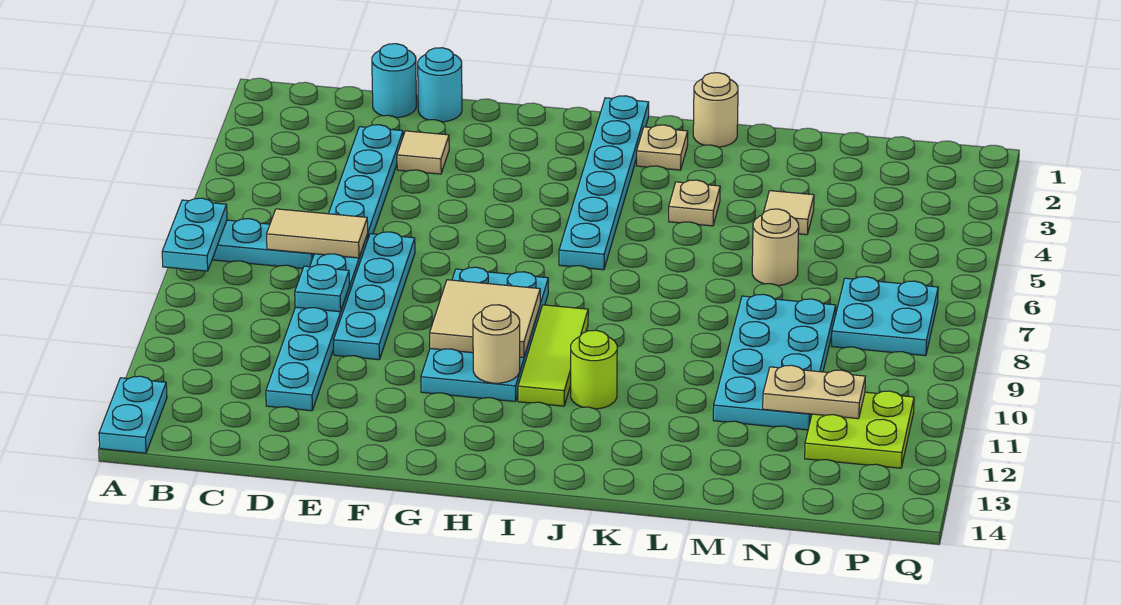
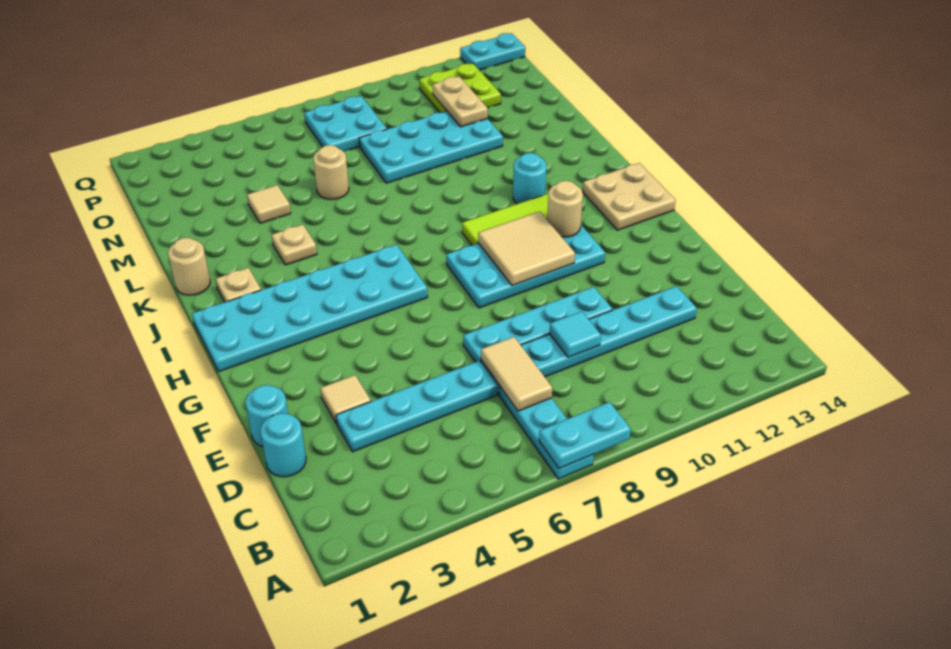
cyan plate A13:A14 level 1 -> cyan plate Q13:Q14 level 1
cyan plate D9 level 2 -> cyan tile D9 level 2
none -> tan plate H13:I14 level 1
cyan plate I1:I6 level 1 -> cyan plate H1:I6 level 1
lime round brick J11 level 1 -> cyan round brick J11 level 1

